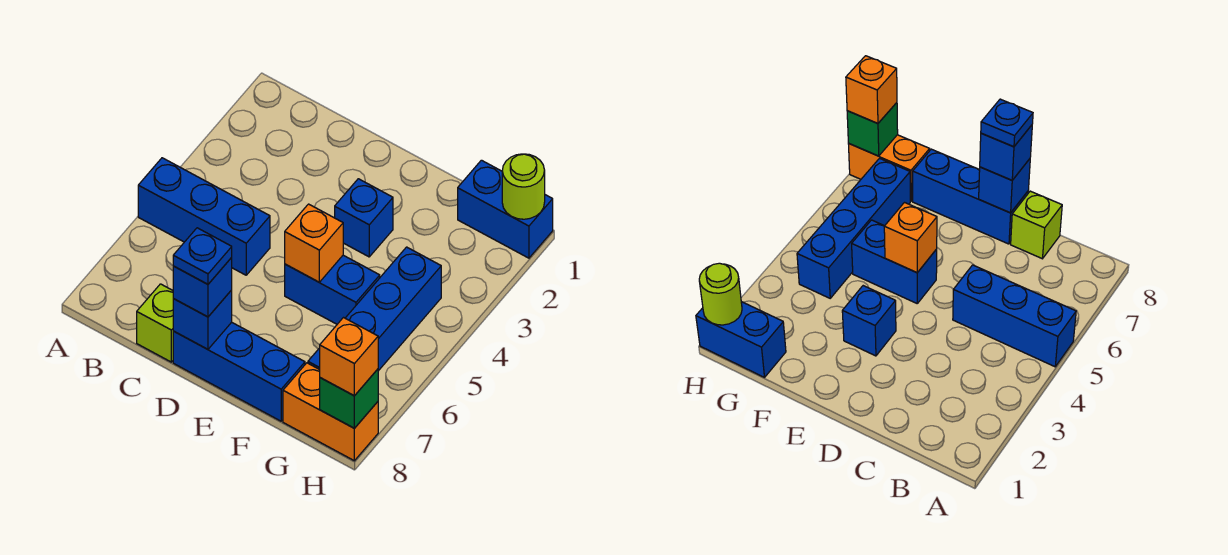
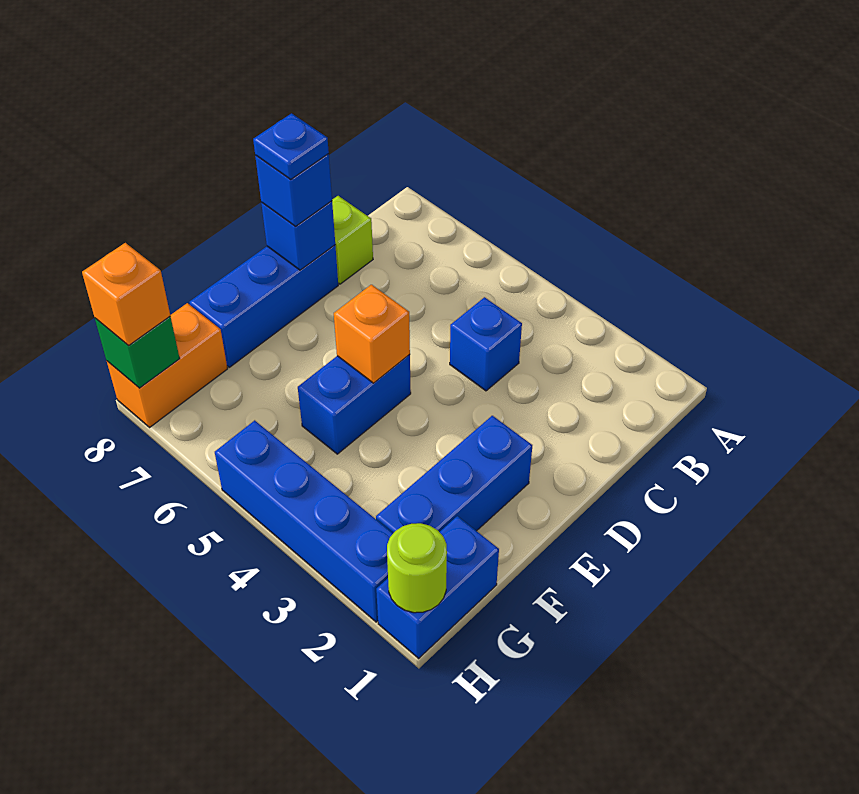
blue brick A5:C5 level 1 -> blue brick E2:G2 level 1
blue brick E3 level 1 -> blue brick C4 level 1
blue brick G4:G7 level 1 -> blue brick H2:H5 level 1

